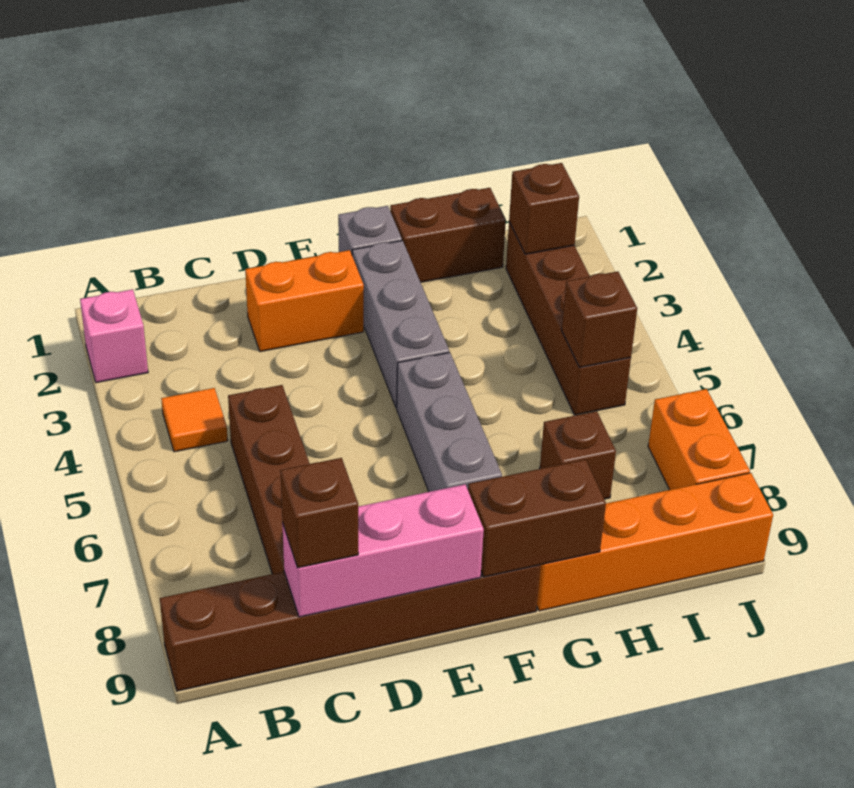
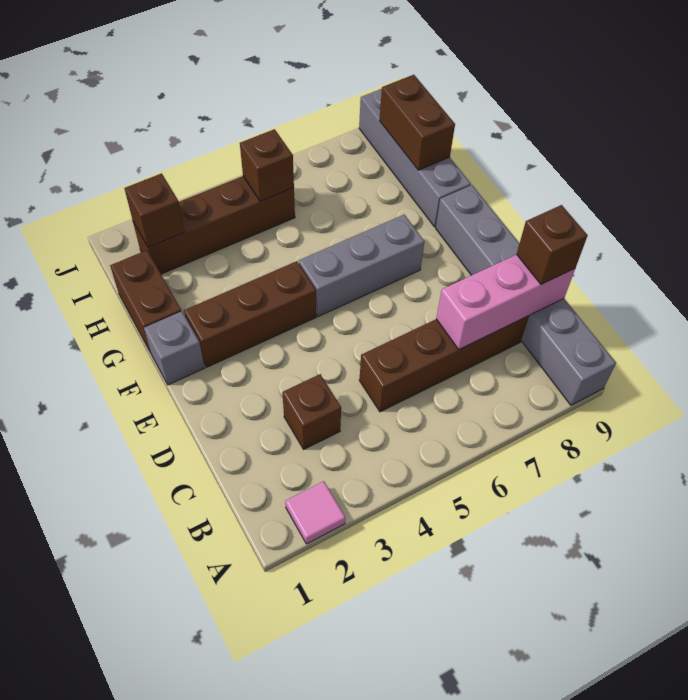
pink brick A2 level 1 -> pink tile A2 level 1
brown brick A9:F9 level 1 -> grey brick A9:F9 level 1
orange tile B4 level 1 -> none
pink brick C9:E9 level 2 -> pink brick C7:C9 level 2
orange brick D2:E2 level 1 -> none
grey brick F2:F4 level 1 -> brown brick F2:F4 level 1
brown brick F9:G9 level 2 -> brown brick H9:I9 level 2
orange brick G9:J9 level 1 -> grey brick G9:J9 level 1
brown brick H7 level 1 -> brown brick C3 level 1
orange brick J7:J8 level 1 -> none

